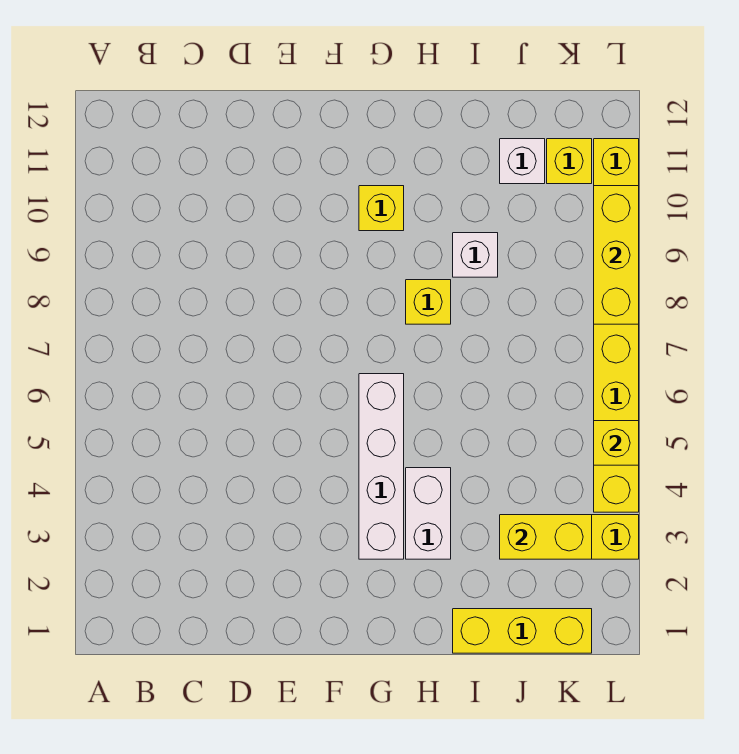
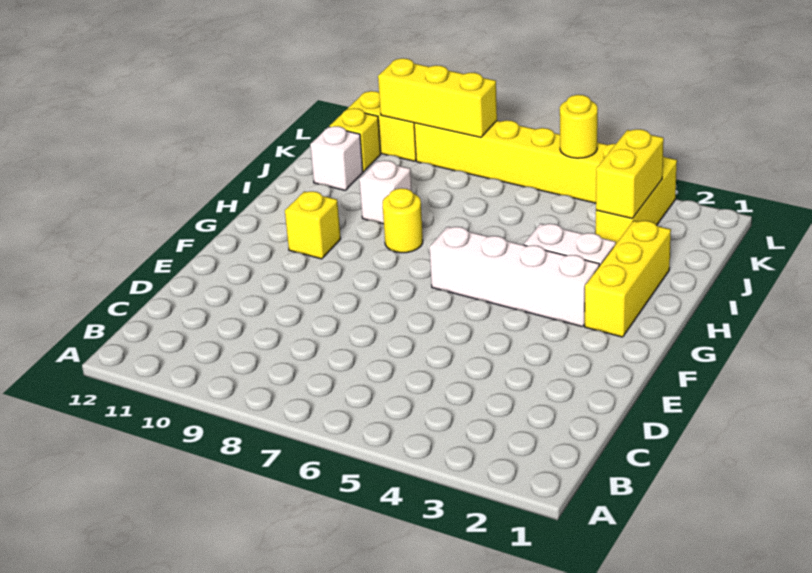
yellow brick H8 level 1 -> yellow round brick H8 level 1
yellow brick I1:K1 level 1 -> yellow brick G2:I2 level 1
yellow brick L5 level 2 -> yellow round brick L5 level 2

